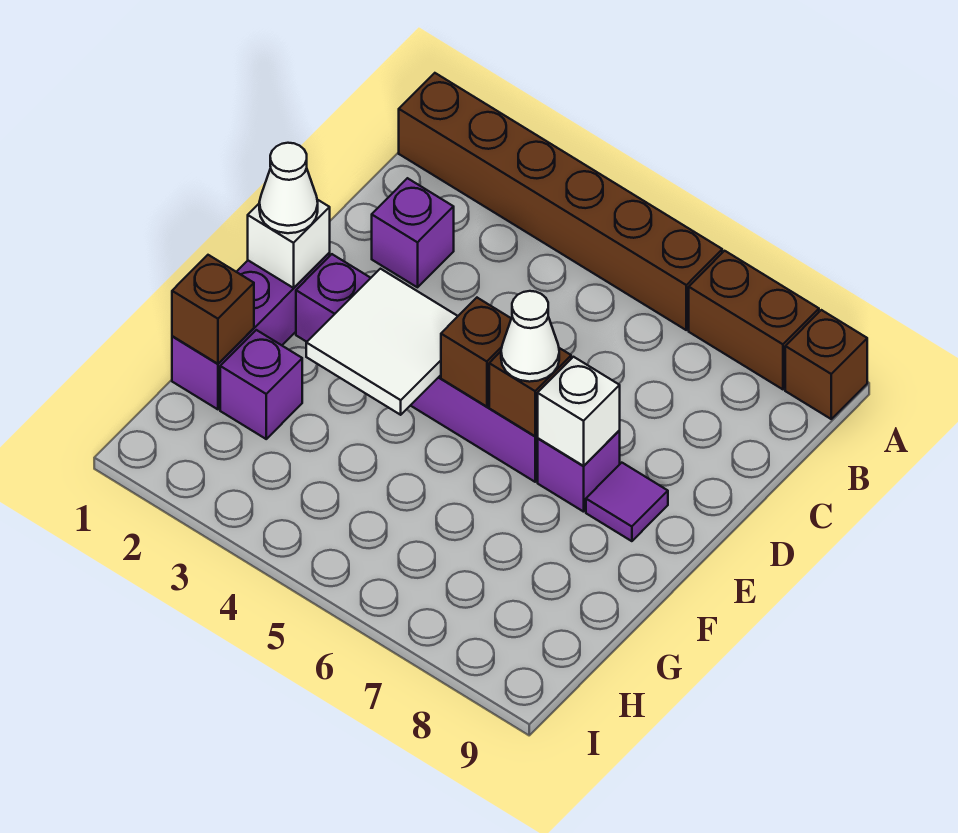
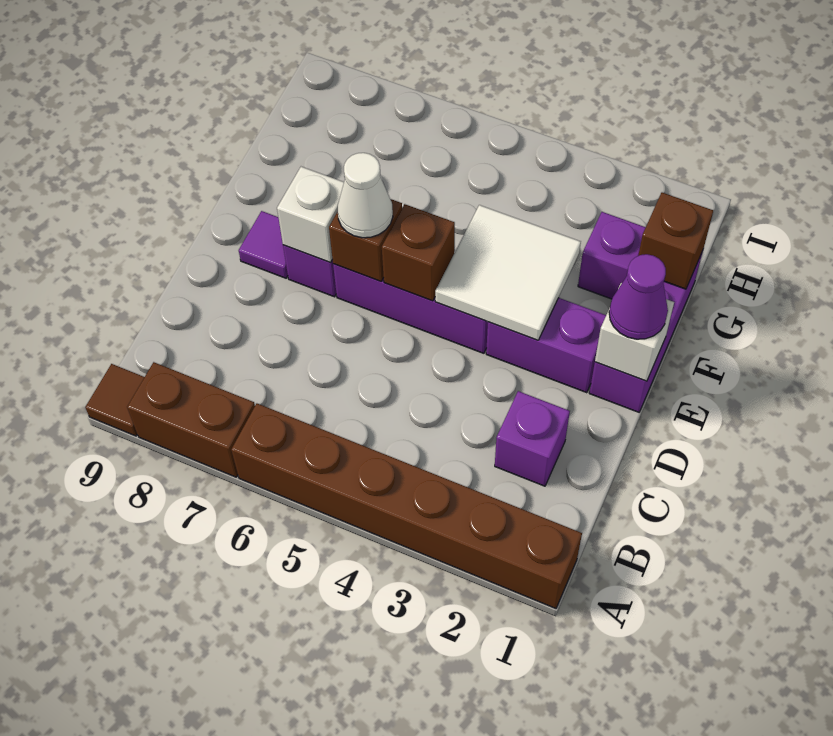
brown brick A9 level 1 -> brown tile A9 level 1
white cone E1 level 3 -> purple cone E1 level 3

